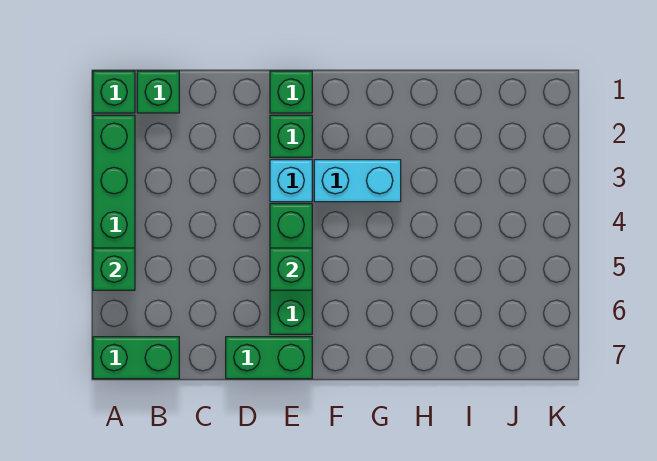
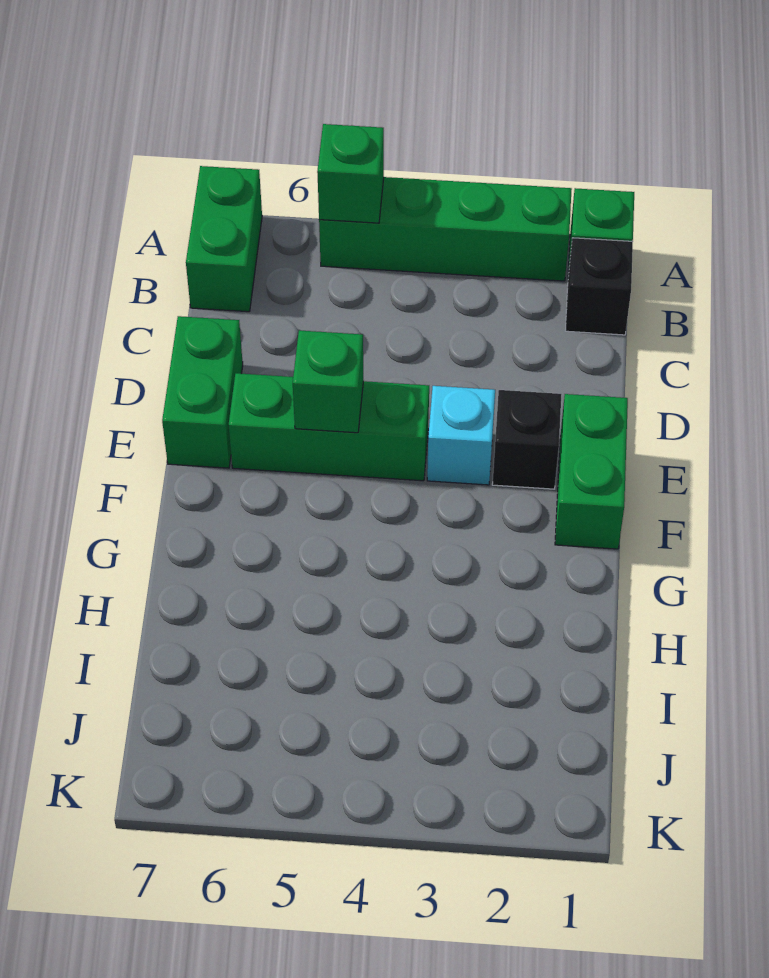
green brick B1 level 1 -> black brick B1 level 1
green brick E1 level 1 -> green brick E1:F1 level 1
green brick E2 level 1 -> black brick E2 level 1
cyan brick F3:G3 level 1 -> none

